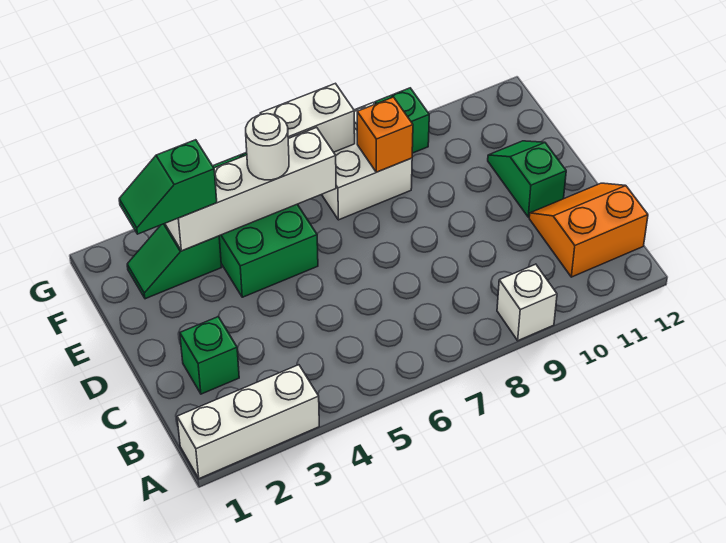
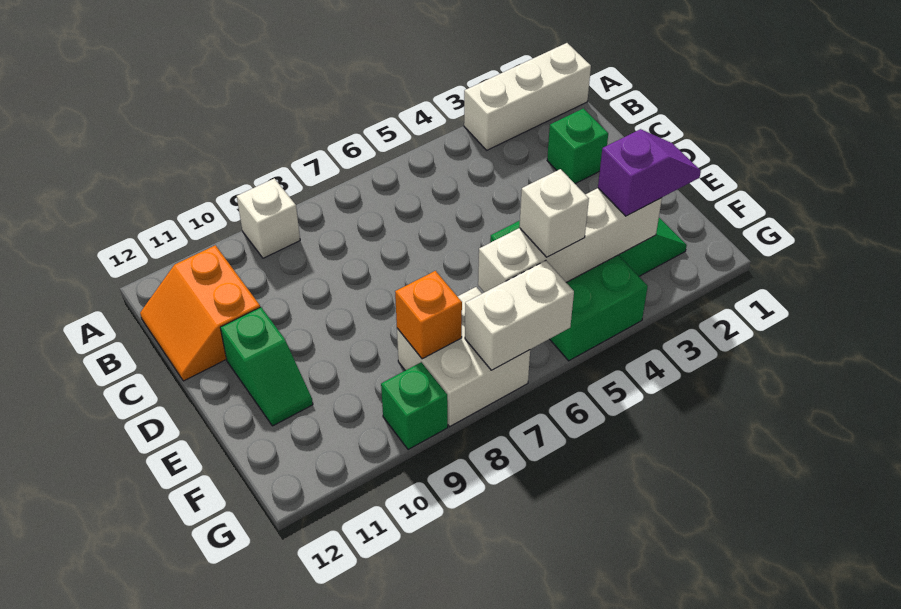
orange slope B11:C12 level 1 top B -> orange slope B11:C12 level 1 top 11
green slope F2:F3 level 3 top 3 -> purple slope F2:F3 level 3 top 3
white round brick F5 level 3 -> white brick F5 level 3

